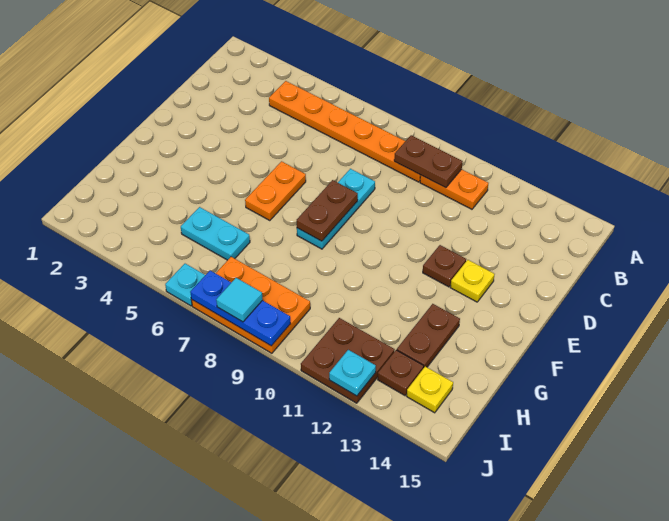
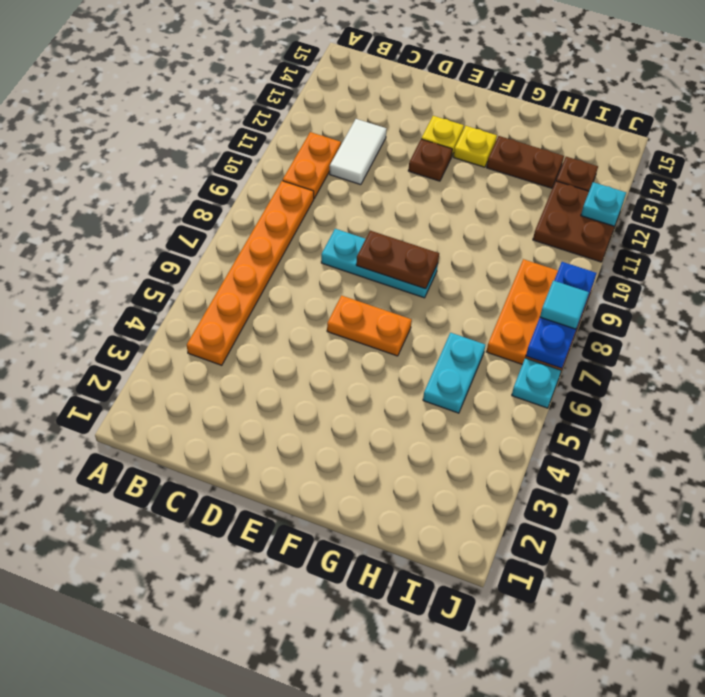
brown plate B9:B10 level 2 -> none
none -> white tile C11:C12 level 1
yellow plate I14 level 1 -> yellow plate F13 level 1

